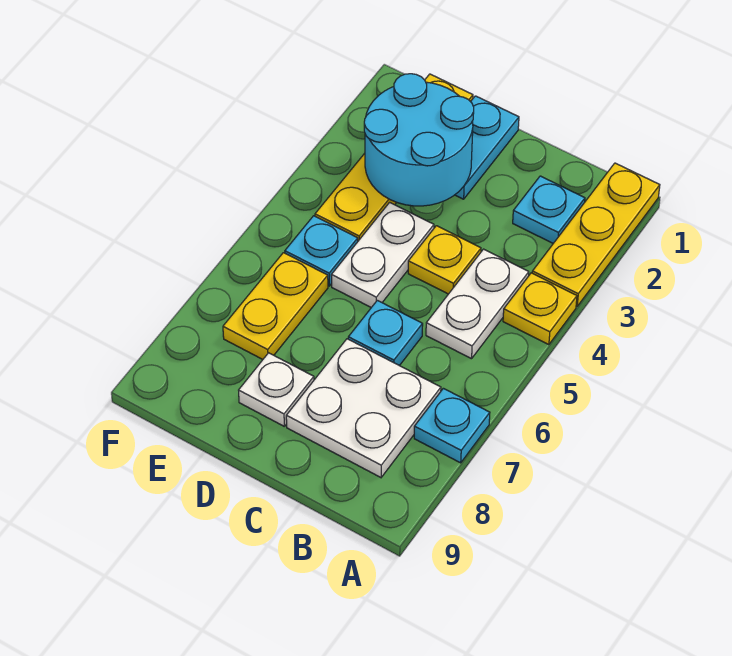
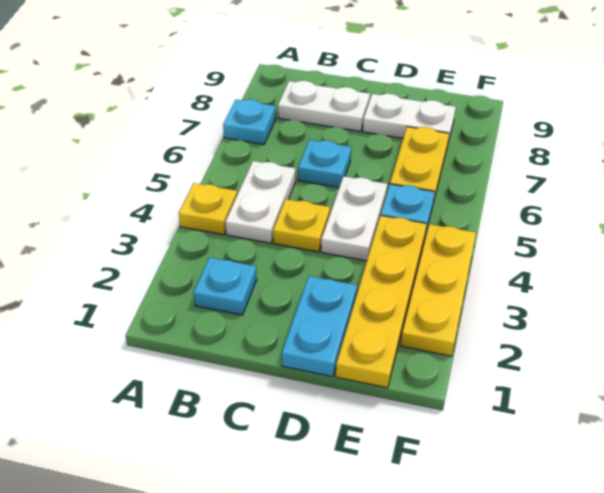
yellow plate A1:A3 level 1 -> yellow plate F2:F4 level 1
white plate B7:C8 level 1 -> white plate B8:C8 level 1
cyan round brick D2:E3 level 2 -> none
white plate D8 level 1 -> white plate D8:E8 level 1

